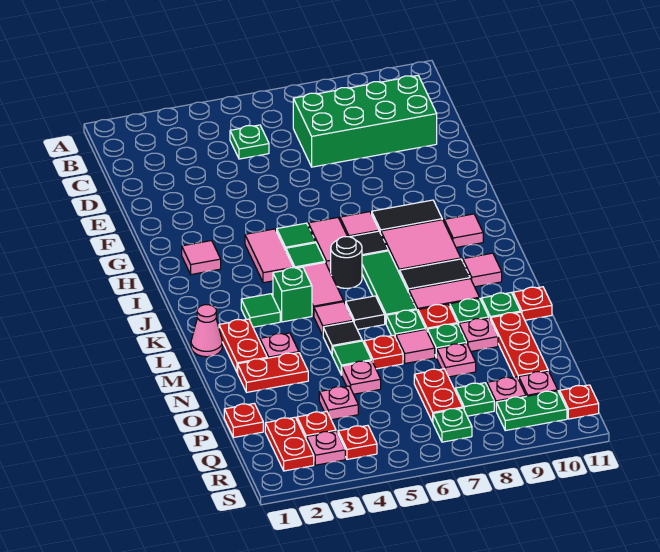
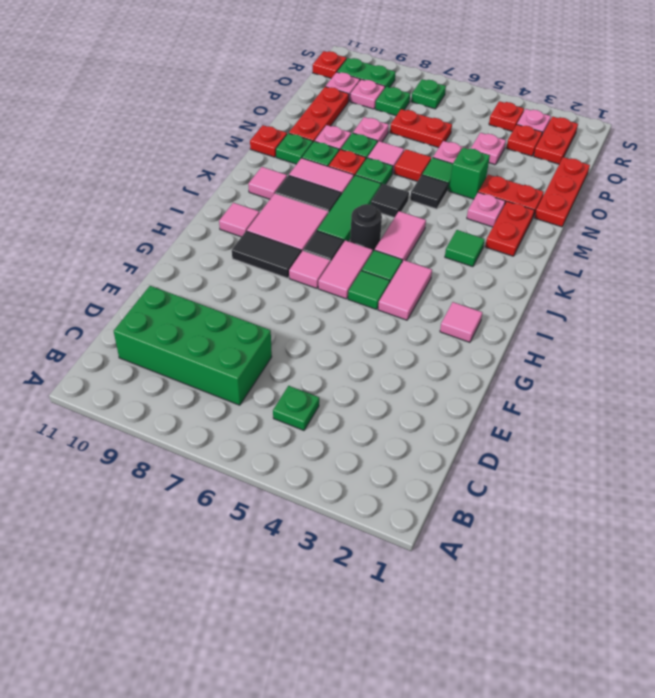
green brick K4 level 1 -> green brick N4 level 1
pink cone L1 level 1 -> none
pink tile L5 level 1 -> none
red plate N6 level 1 -> red tile N6 level 1
red plate P1 level 1 -> red plate N1:P1 level 1
red plate P7:Q7 level 1 -> red plate P6:P7 level 1

